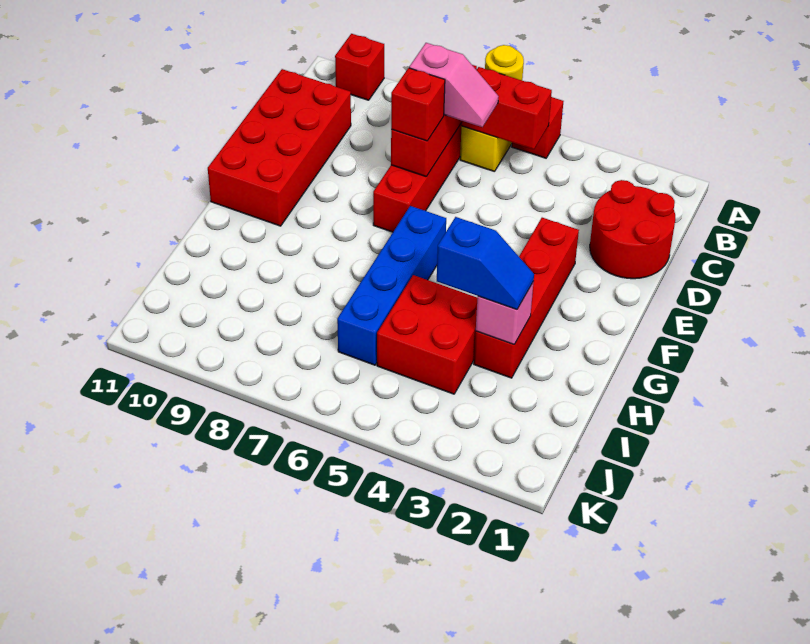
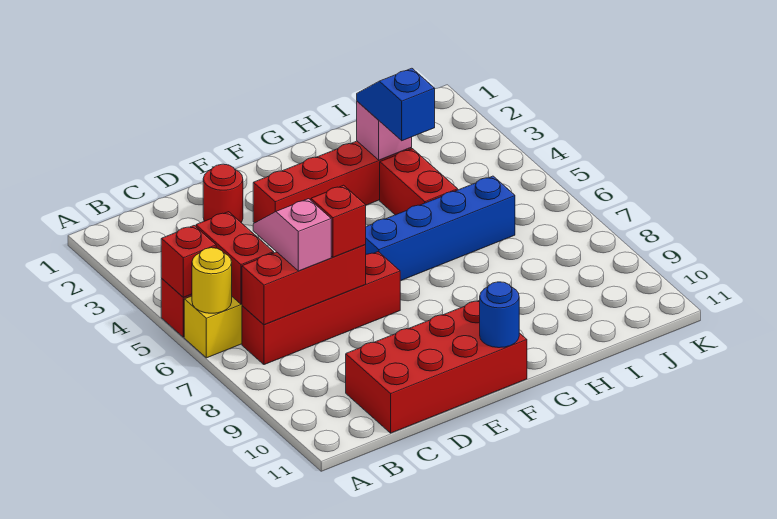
red brick A10 level 1 -> red brick A5 level 2
red round brick C1:D2 level 1 -> red round brick D2 level 1
none -> blue round brick F11 level 2
red brick H4:I5 level 1 -> red brick H4:H5 level 1

